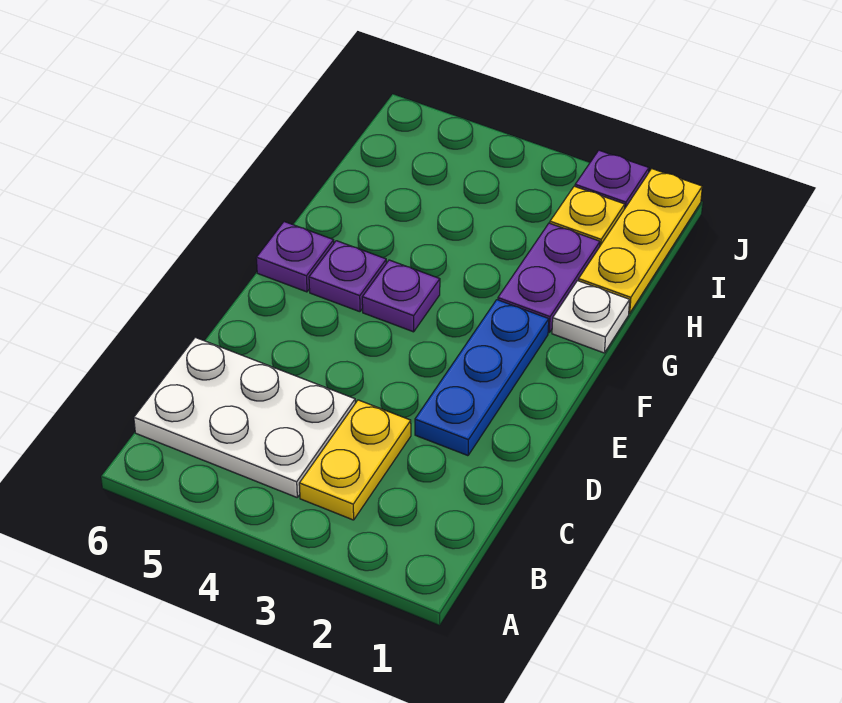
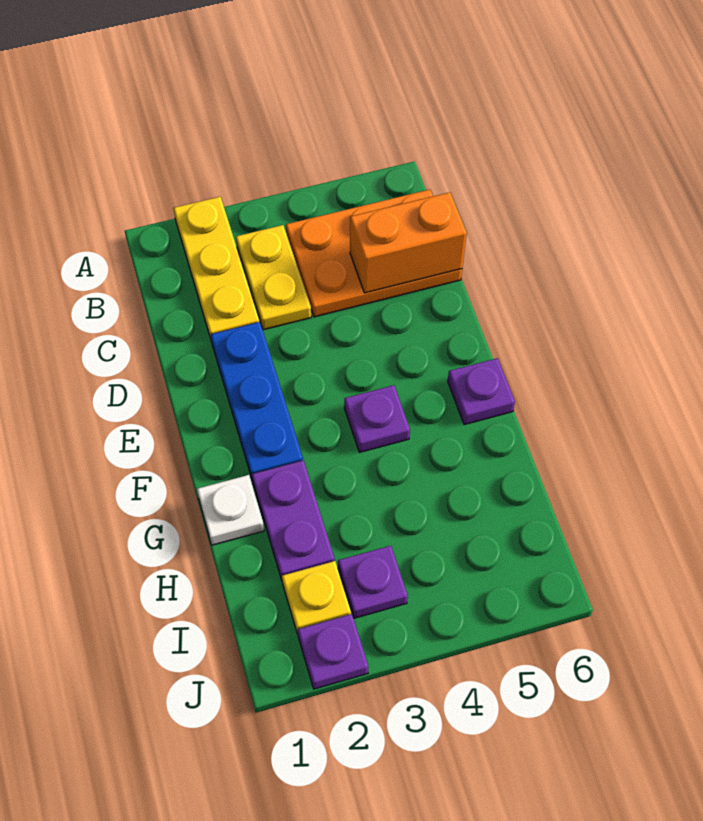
white plate B4:C6 level 1 -> orange plate B4:C6 level 1
none -> orange brick C5:C6 level 2
purple plate F5 level 1 -> purple plate I3 level 1
yellow plate H1:J1 level 1 -> yellow plate A2:C2 level 1

